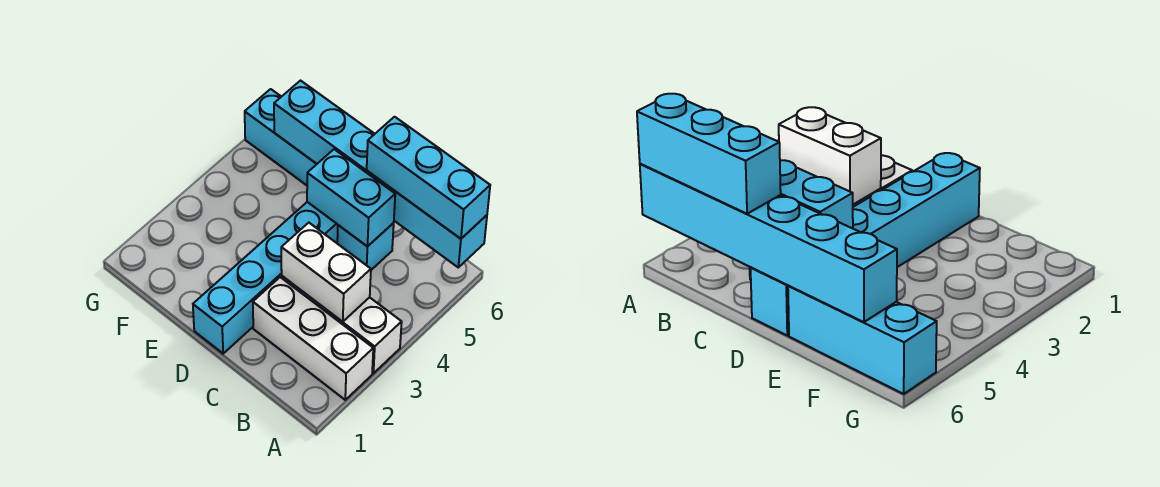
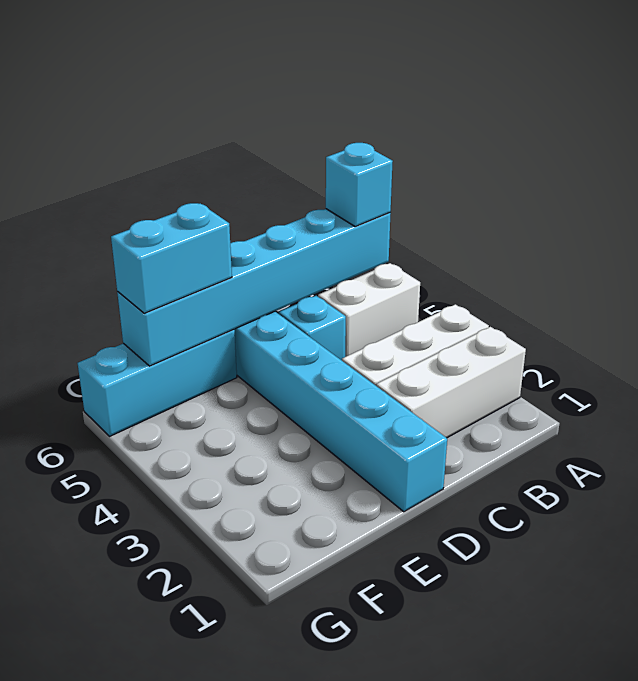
cyan brick A6:C6 level 3 -> cyan brick A6 level 3
white brick B3:C3 level 2 -> white brick A5:B5 level 1
cyan brick C5:D5 level 2 -> cyan brick E6:F6 level 3

